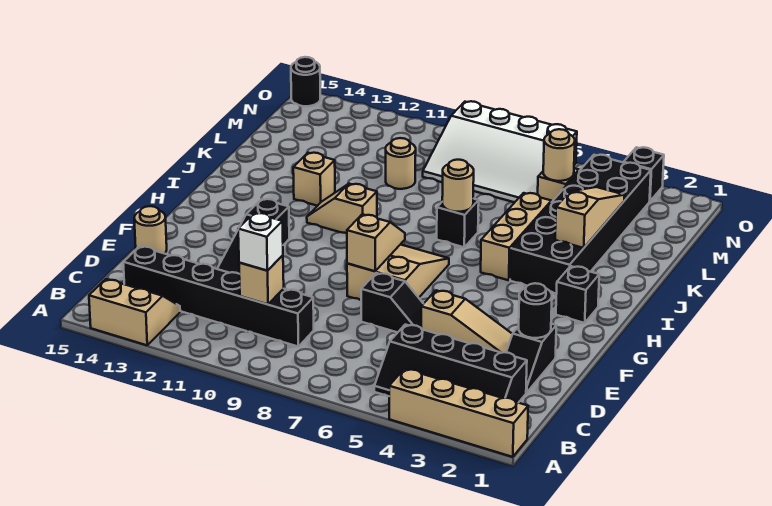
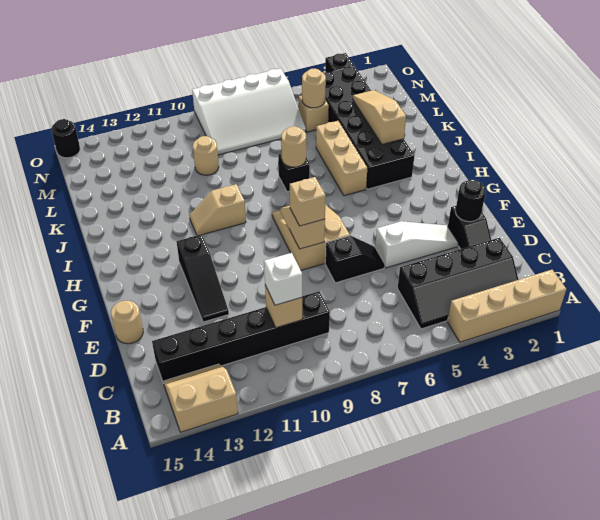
tan slope E3:E5 level 1 top 5 -> white slope E3:E5 level 1 top 5
black brick H2 level 1 -> none
tan brick J12 level 1 -> tan brick F8 level 3

